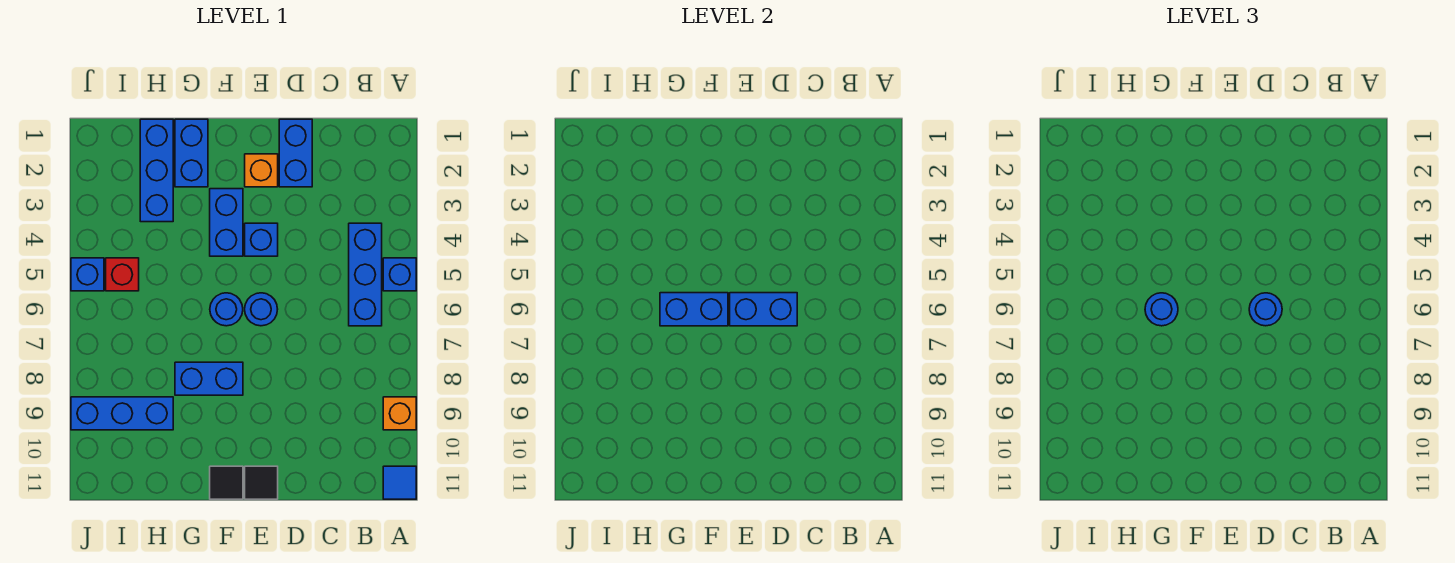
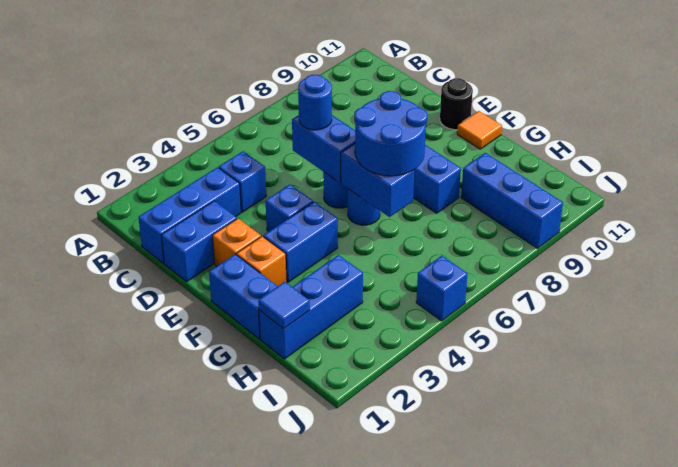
blue brick A5 level 1 -> blue brick C4 level 1
orange brick A9 level 1 -> orange brick F2 level 1
blue tile A11 level 1 -> blue tile H1 level 2
blue brick B4:B6 level 1 -> blue brick C1:C3 level 1
black tile E11 level 1 -> black round brick E11 level 1
black tile F11 level 1 -> orange tile F11 level 1
blue brick G1:G2 level 1 -> blue brick F1:G1 level 1
blue round brick G6 level 3 -> blue round brick F6:G7 level 3
red brick I5 level 1 -> none

